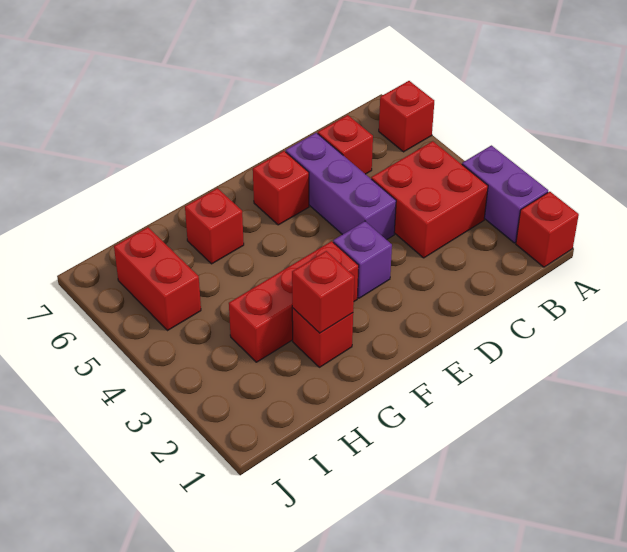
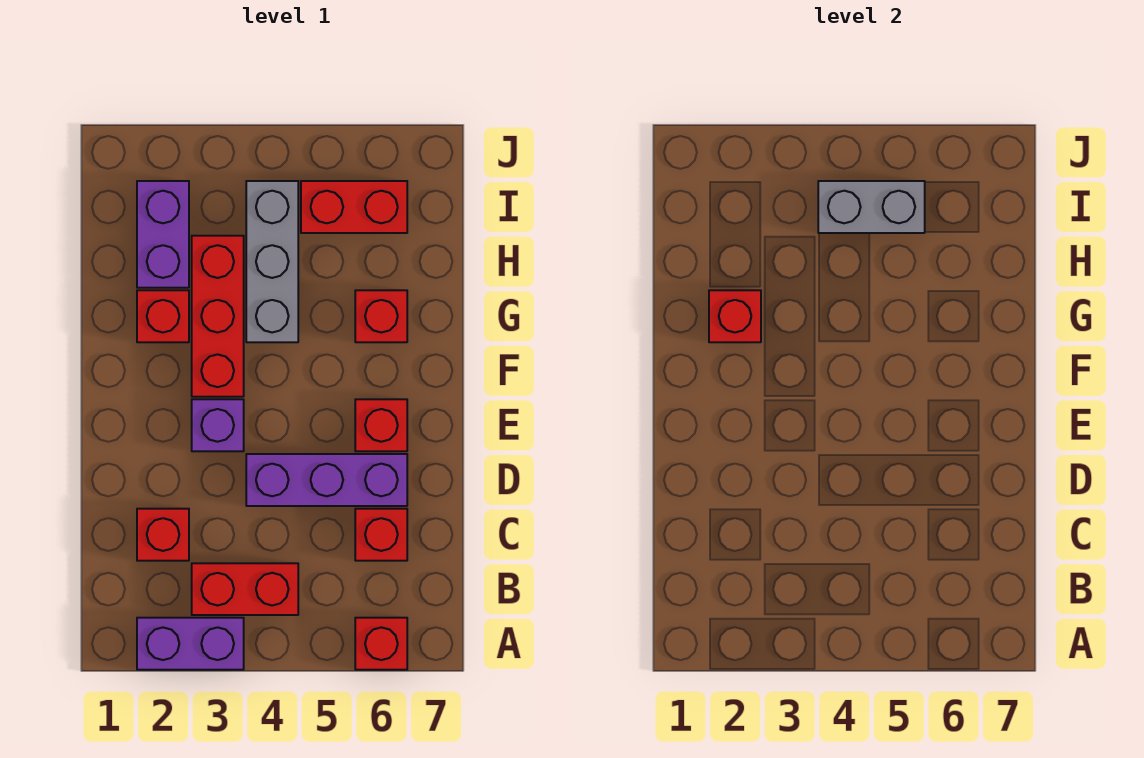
red brick A1 level 1 -> red brick C2 level 1
red brick B3:C4 level 1 -> red brick B3:B4 level 1
none -> grey brick G4:I4 level 1
none -> purple brick H2:I2 level 1
none -> grey brick I4:I5 level 2

